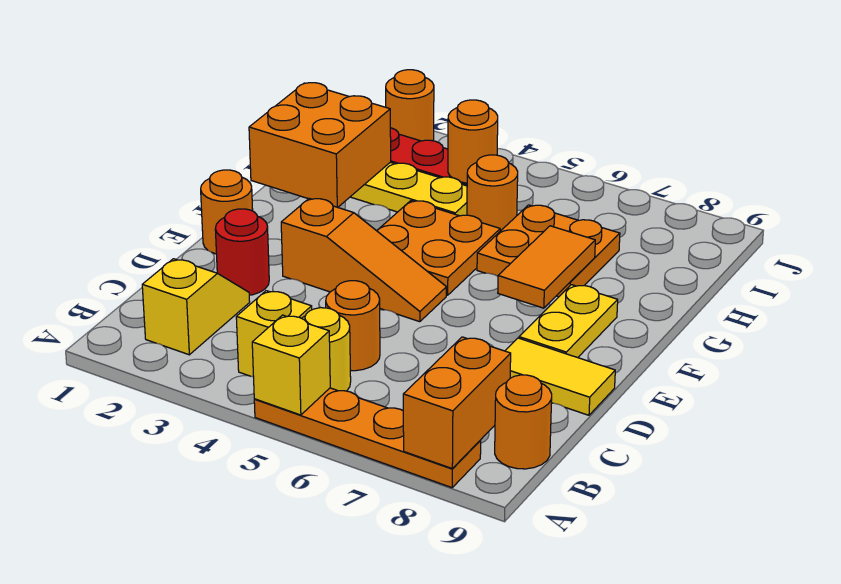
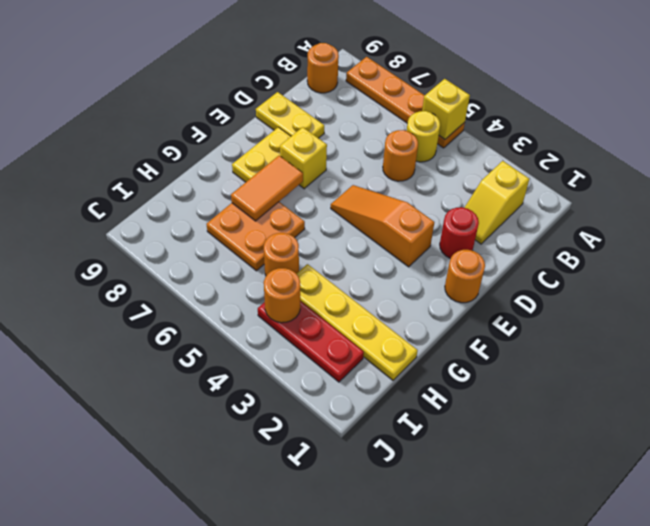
orange brick A8:B8 level 2 -> none
yellow brick B4 level 1 -> yellow brick E7 level 1
yellow tile D8:D9 level 1 -> yellow plate D8:D9 level 1
orange plate F4:G5 level 1 -> none
orange brick G1:H2 level 2 -> none
orange round brick J2 level 1 -> none

